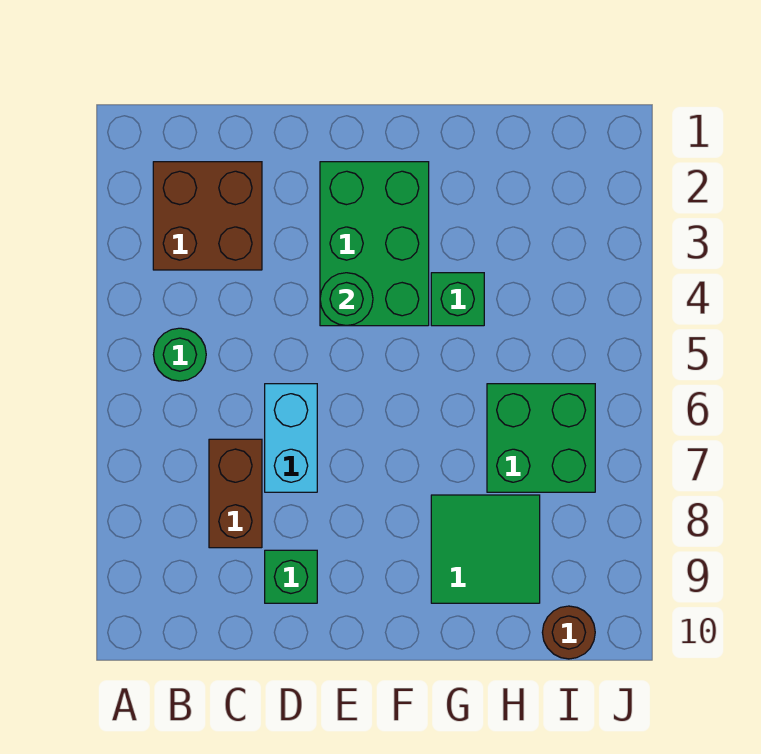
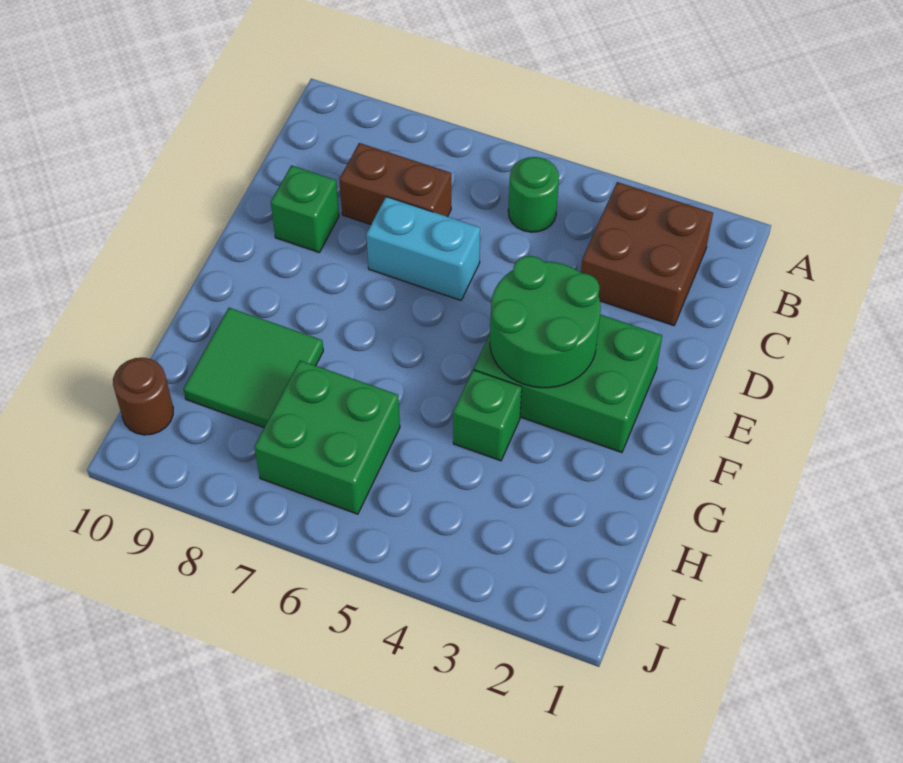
green round brick E4 level 2 -> green round brick E3:F4 level 2

